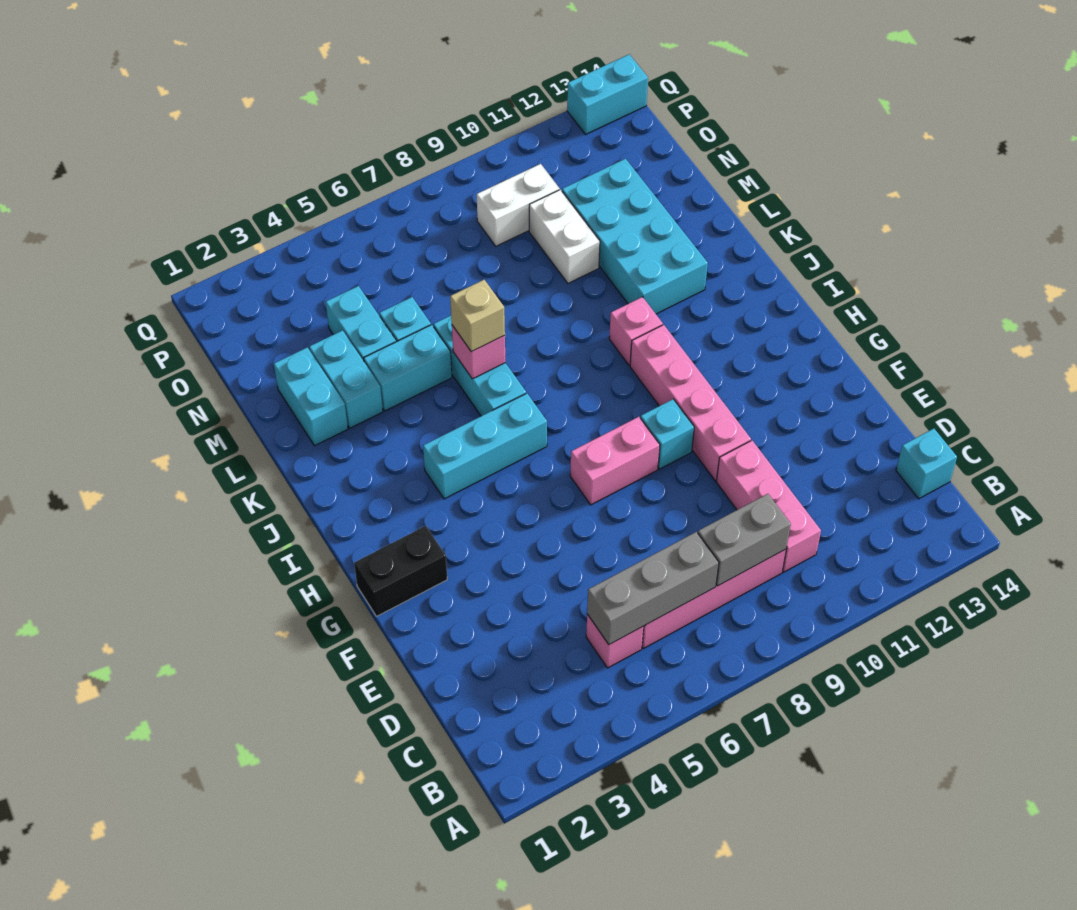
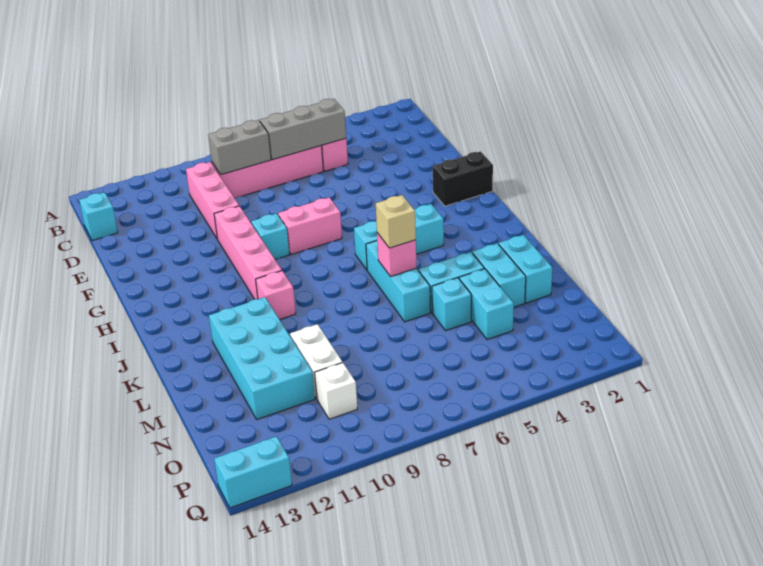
white brick O9:O10 level 1 -> white brick O10 level 1

